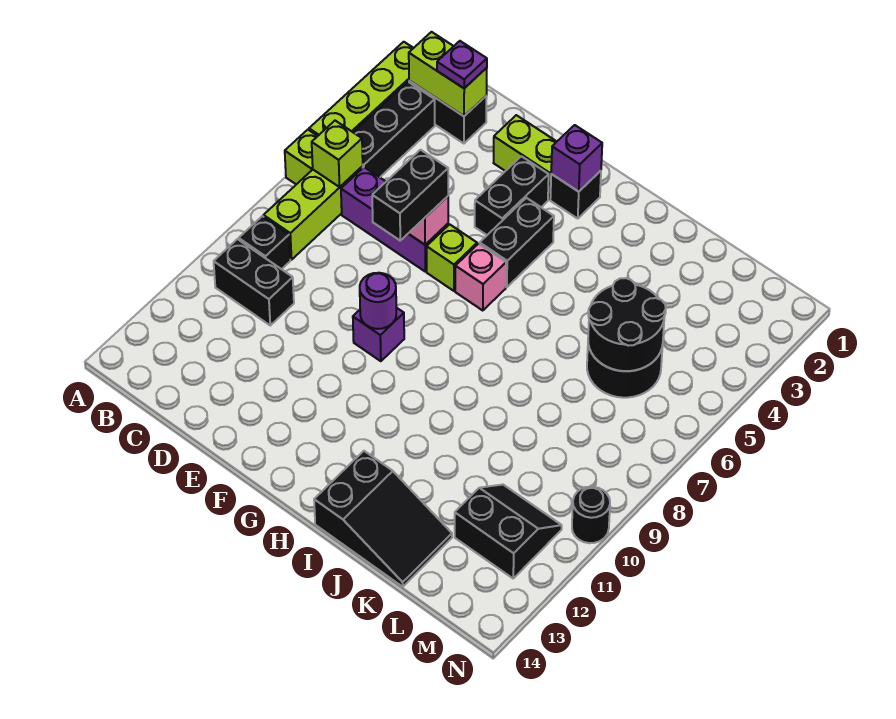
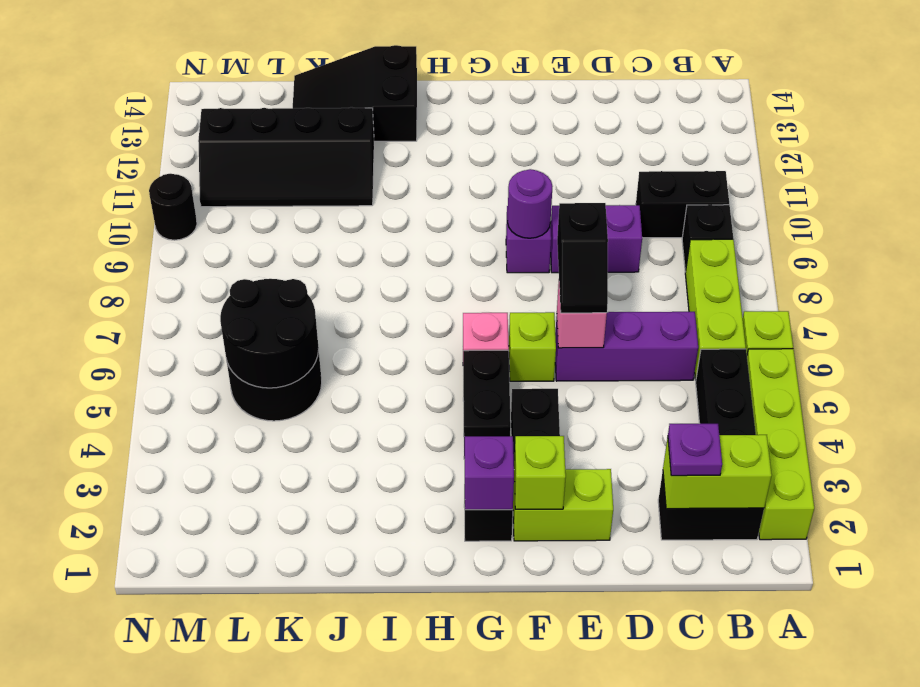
lime brick B6 level 2 -> lime brick F2 level 2
none -> purple brick D9:E9 level 1
black brick E6:E7 level 3 -> black slope E6:E7 level 3 top 7
black slope L11:M12 level 1 top 12 -> black slope J11:M12 level 1 top 12

